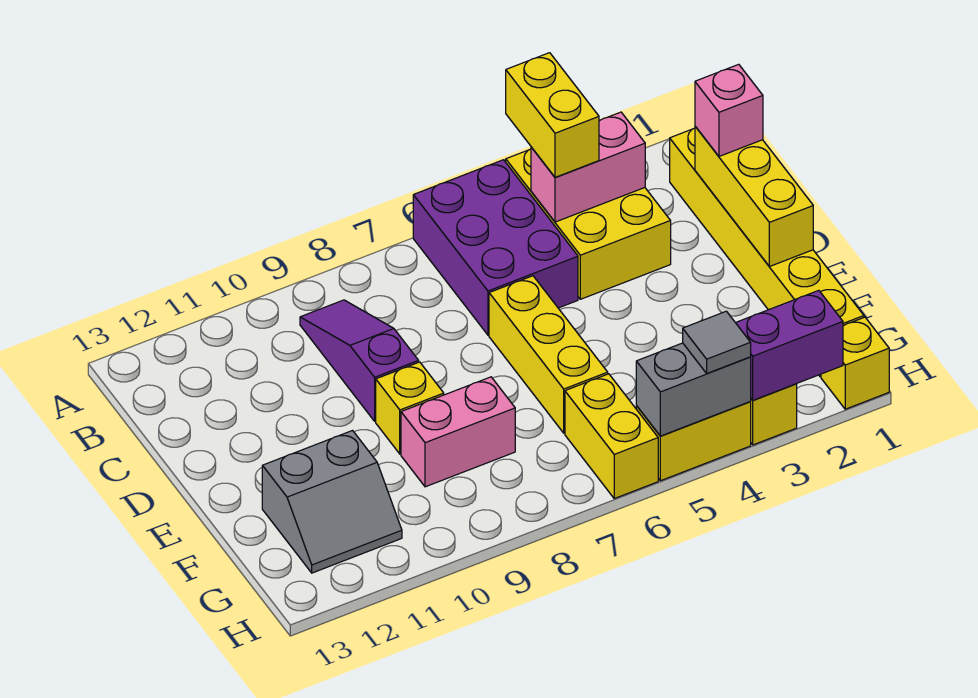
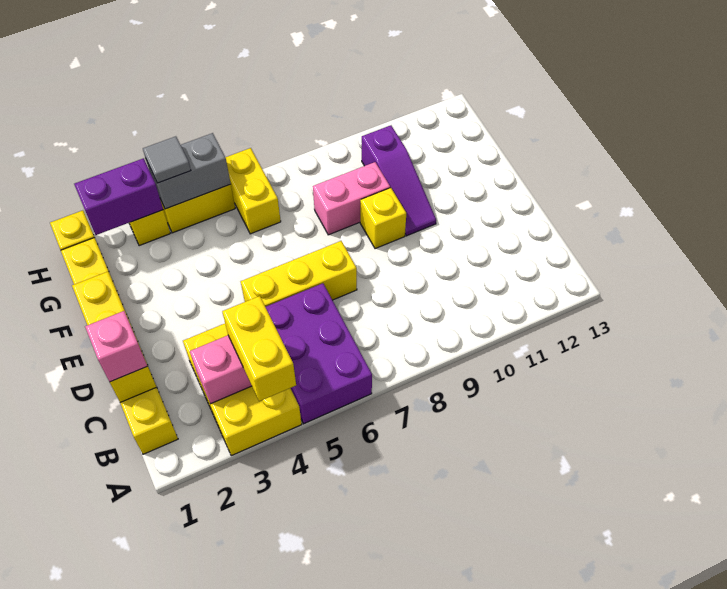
purple slope B9:D9 level 1 top D -> purple slope E10:G10 level 1 top G
yellow brick D6:F6 level 1 -> yellow brick D5:D7 level 1
grey slope F11:G12 level 1 top F -> none

